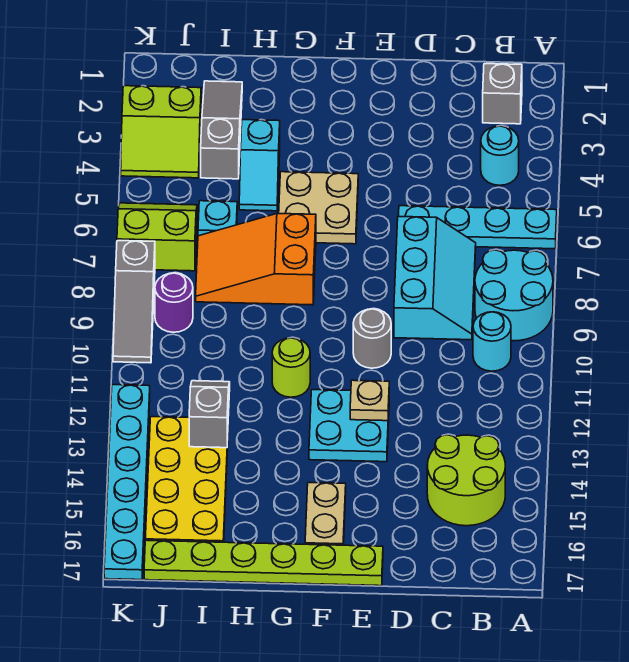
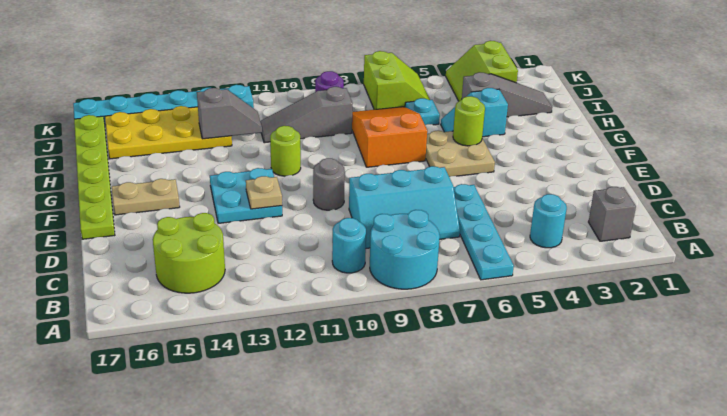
none -> lime round brick G5 level 2
grey slope K8:K10 level 1 top 8 -> grey slope I9:I11 level 1 top 9

